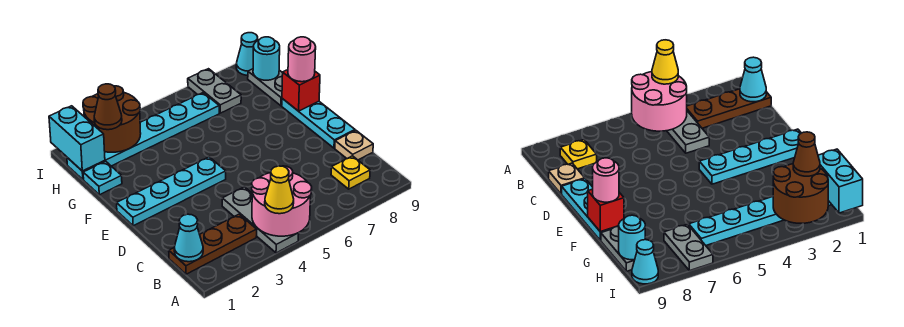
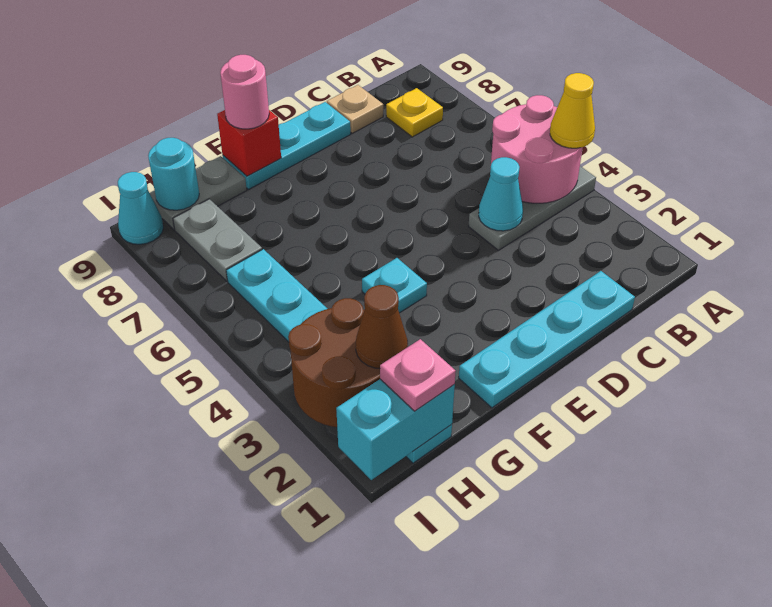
brown plate B1:B3 level 1 -> none
cyan cone B1 level 2 -> cyan cone C4 level 2
cyan plate E1:E4 level 1 -> cyan plate C1:F1 level 1
cyan plate G1 level 1 -> cyan plate F4 level 1
none -> pink plate H1 level 3
grey plate H7:I7 level 1 -> grey plate H7:H8 level 1

